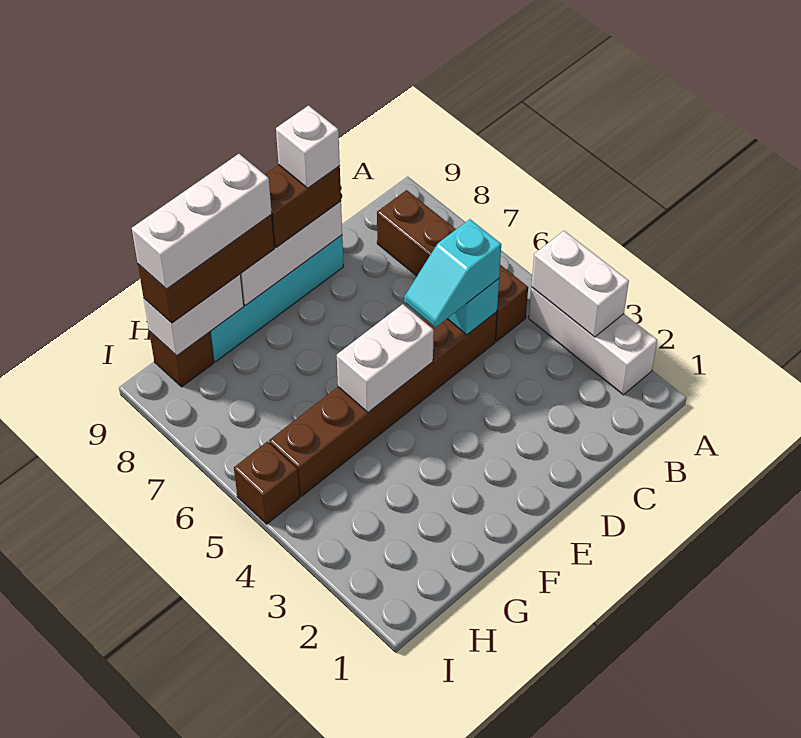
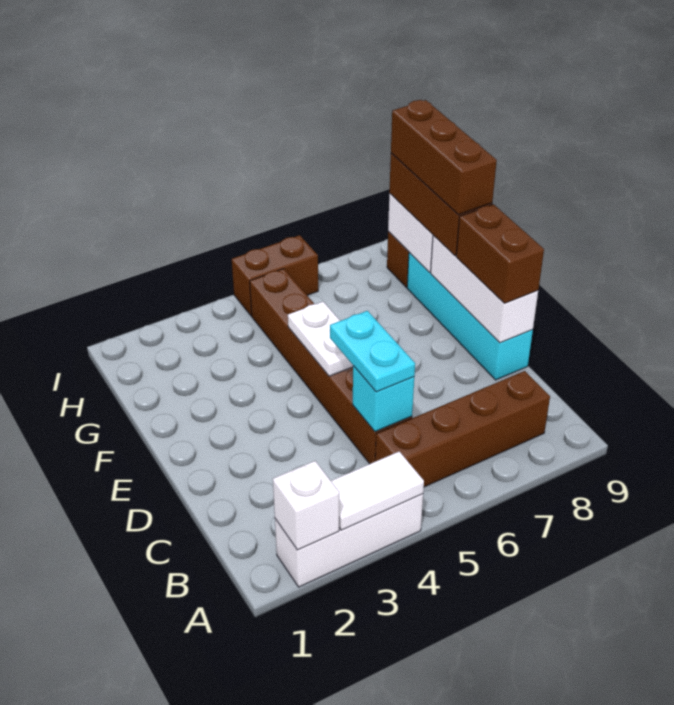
white brick A3:A4 level 2 -> white tile A3:A4 level 2
cyan slope C5:D5 level 3 top C -> cyan plate C5:D5 level 3
white brick D9 level 4 -> white brick A2 level 2
white brick E5:F5 level 2 -> white plate E5:F5 level 2
white brick F9:H9 level 4 -> brown brick F9:H9 level 4
brown brick I5 level 1 -> brown brick I5:I6 level 1

